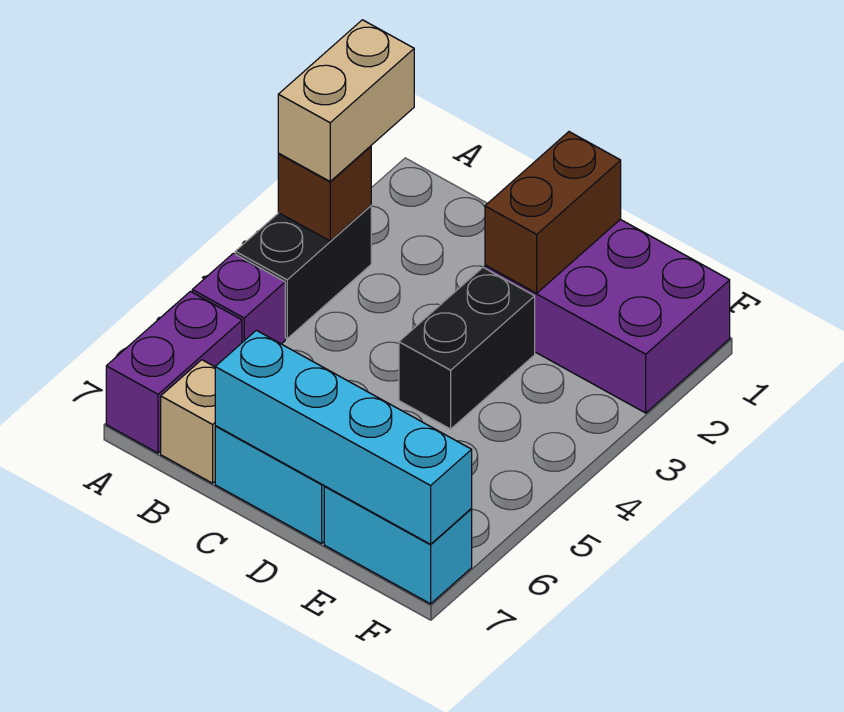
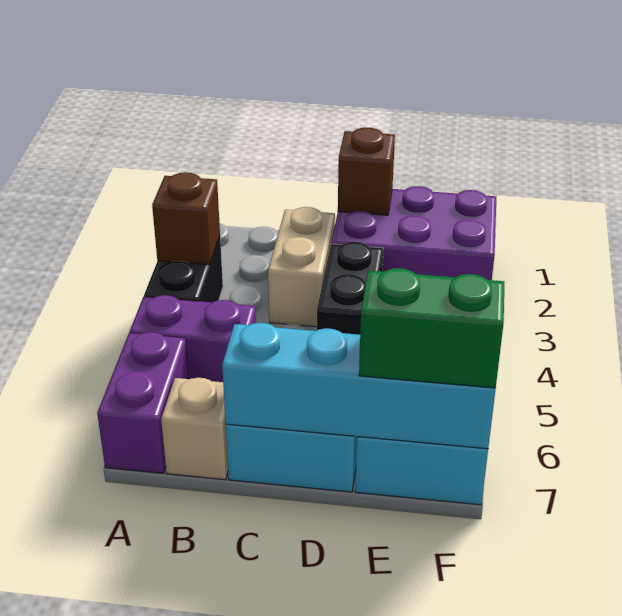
tan brick A2:A3 level 3 -> tan brick C2:C3 level 1
purple brick A5 level 1 -> purple brick A5:B5 level 1
brown brick D1:D2 level 2 -> brown brick D1 level 2
none -> green brick E7:F7 level 3

